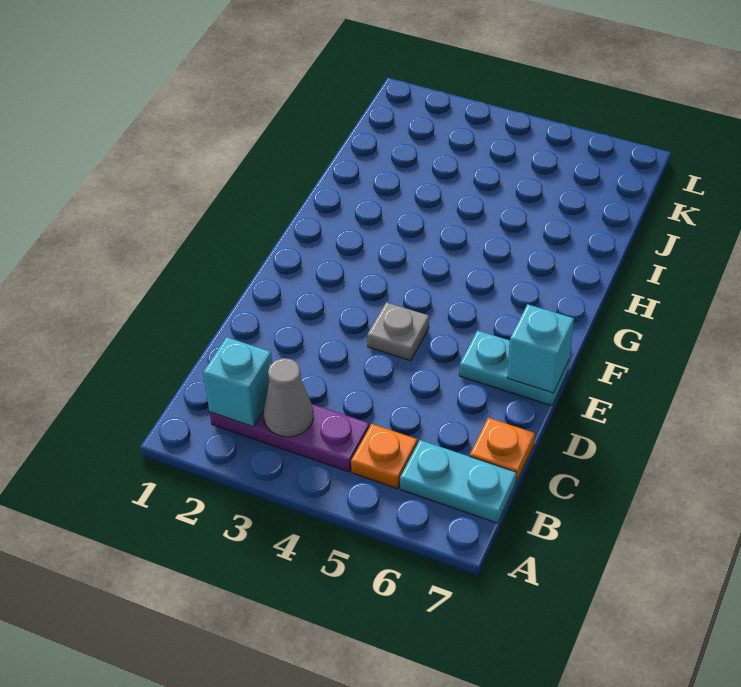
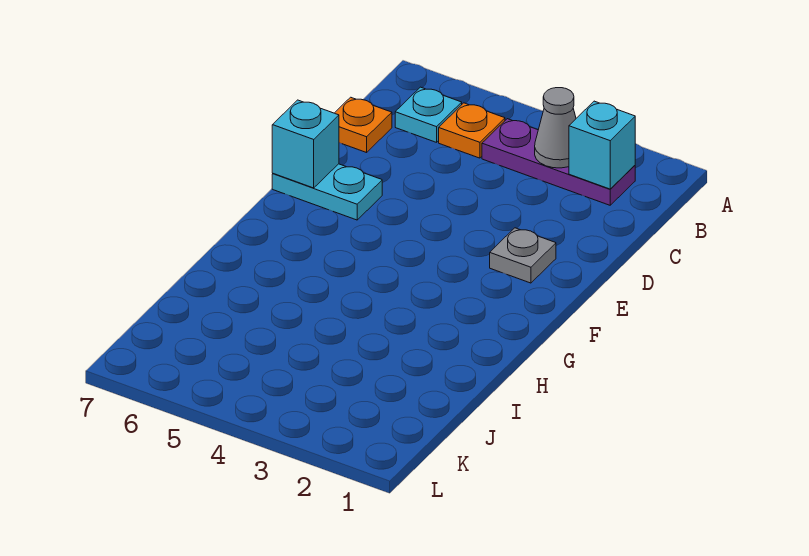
cyan plate B6:B7 level 1 -> cyan plate B6 level 1
grey plate E4 level 1 -> grey plate E2 level 1

